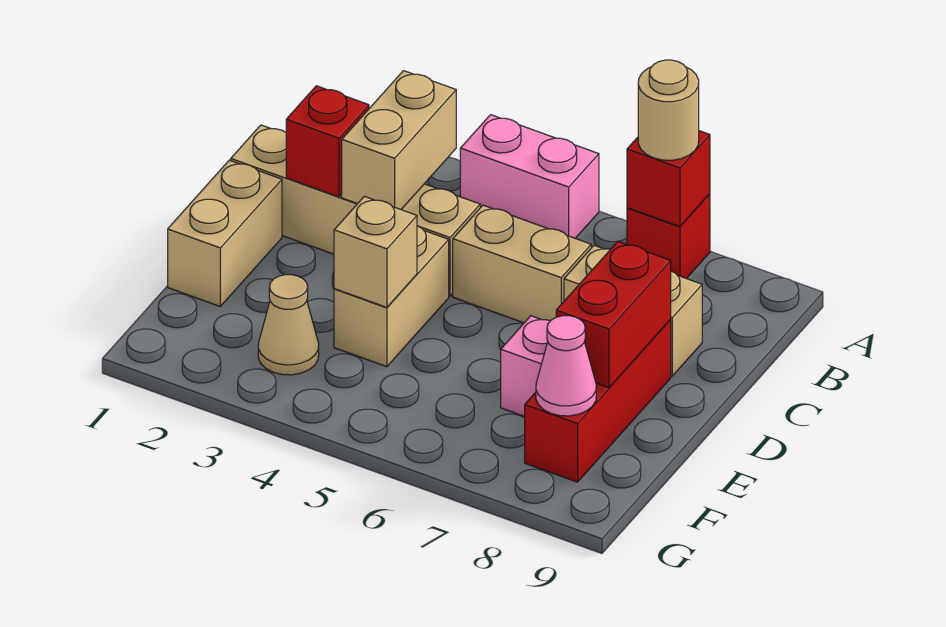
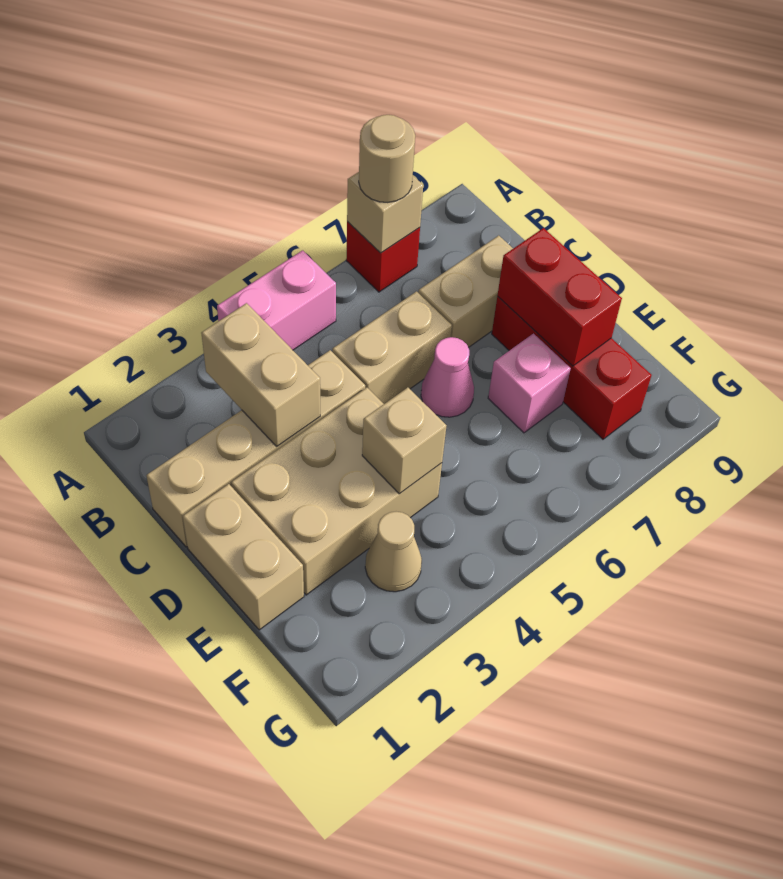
red brick A7 level 2 -> tan brick A7 level 2
red brick C2 level 2 -> none
tan brick D4:E4 level 1 -> tan brick D2:E4 level 1
pink cone F8 level 2 -> pink cone D6 level 1

